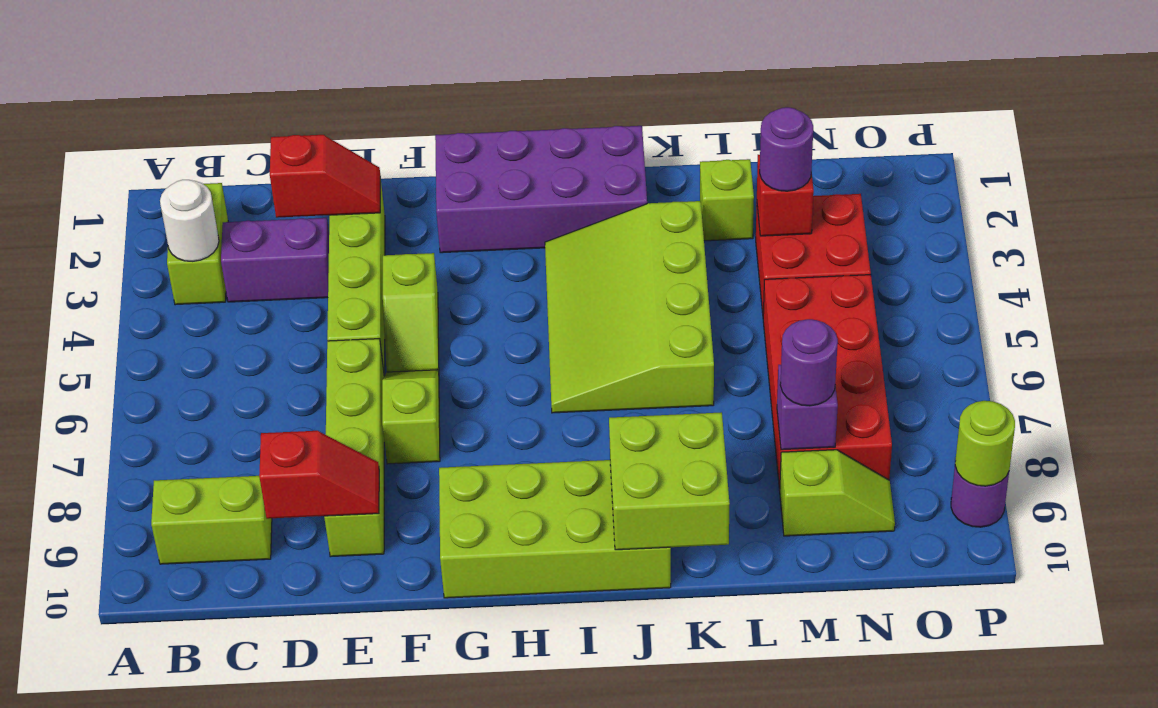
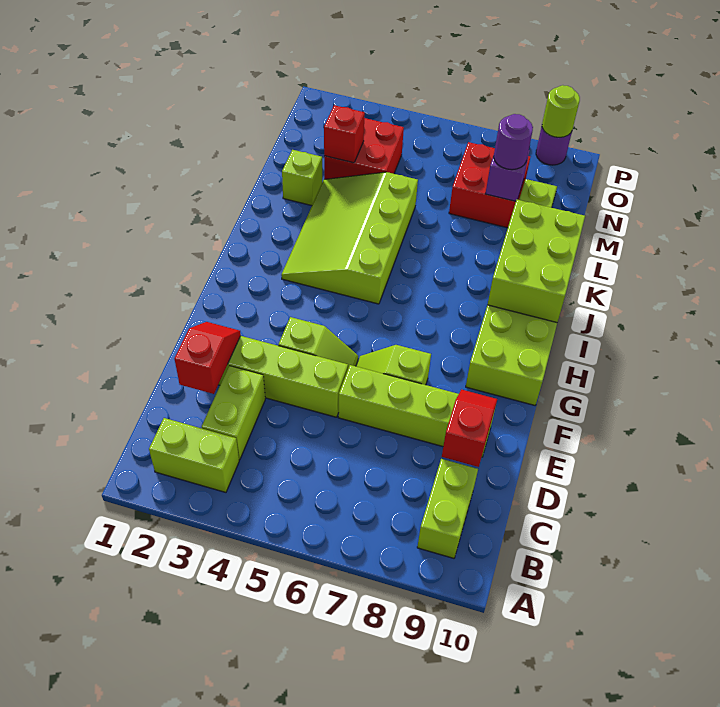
white round brick B3 level 2 -> none
purple brick C3:D3 level 1 -> lime brick C3:D3 level 1
purple brick G1:J2 level 1 -> none
lime slope I3:K6 level 1 top K -> lime slope I3:L5 level 1 top 5
lime brick J9:K10 level 2 -> lime brick I9:K10 level 2
purple round brick M3 level 3 -> none
red brick M5:N8 level 1 -> red brick M7:N8 level 1

